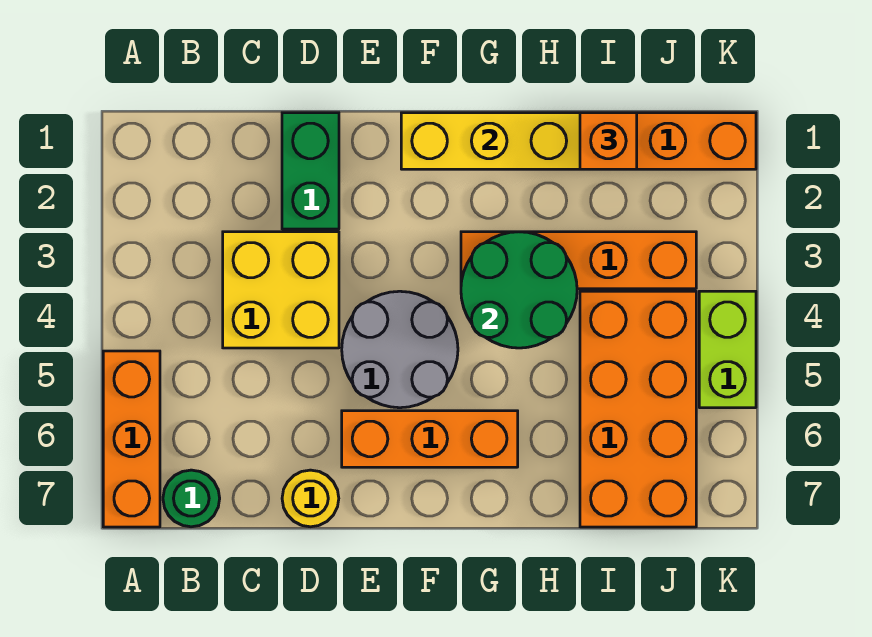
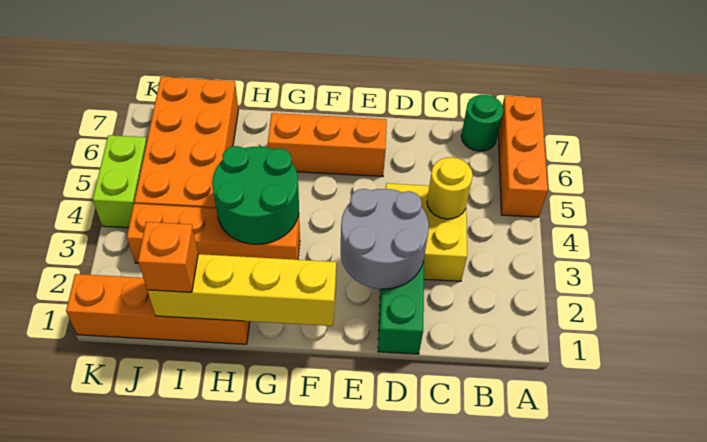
yellow round brick D7 level 1 -> yellow round brick C4 level 2
grey round brick E4:F5 level 1 -> grey round brick D2:E3 level 2

